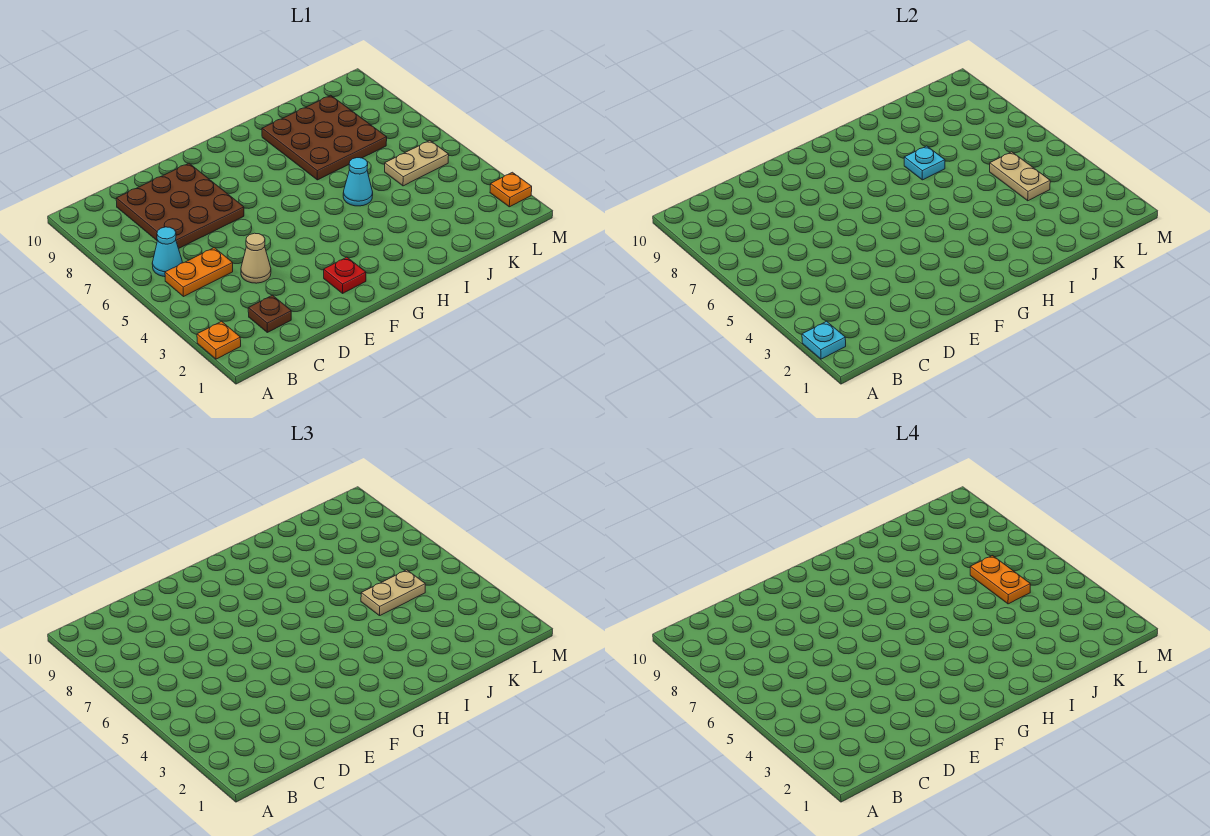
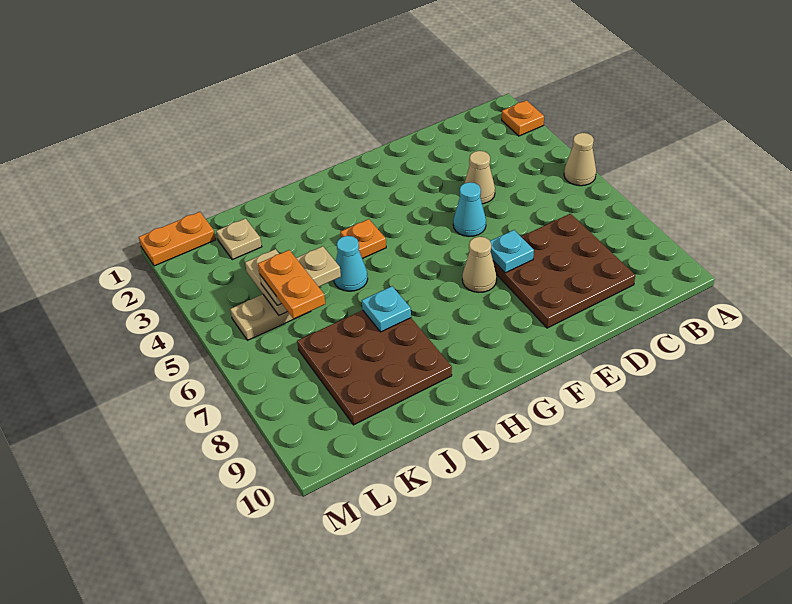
cyan plate A2 level 2 -> cyan plate E7 level 2
none -> tan cone A5 level 1
orange plate B5:C5 level 1 -> orange plate L1:M1 level 1
cyan cone B6 level 1 -> cyan cone E5 level 1
brown plate C2 level 1 -> none
red plate F2 level 1 -> none
none -> tan cone F7 level 1
none -> tan plate K2 level 1
orange plate M2 level 1 -> orange plate H4 level 1

